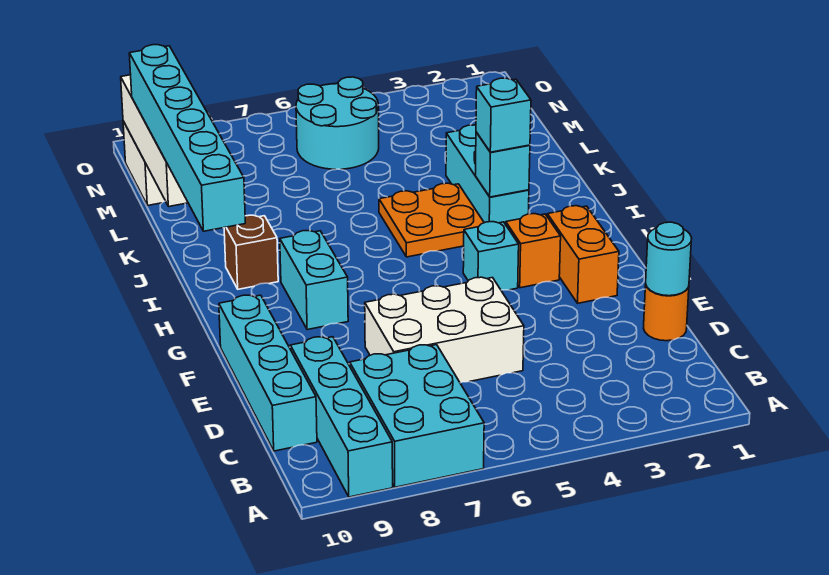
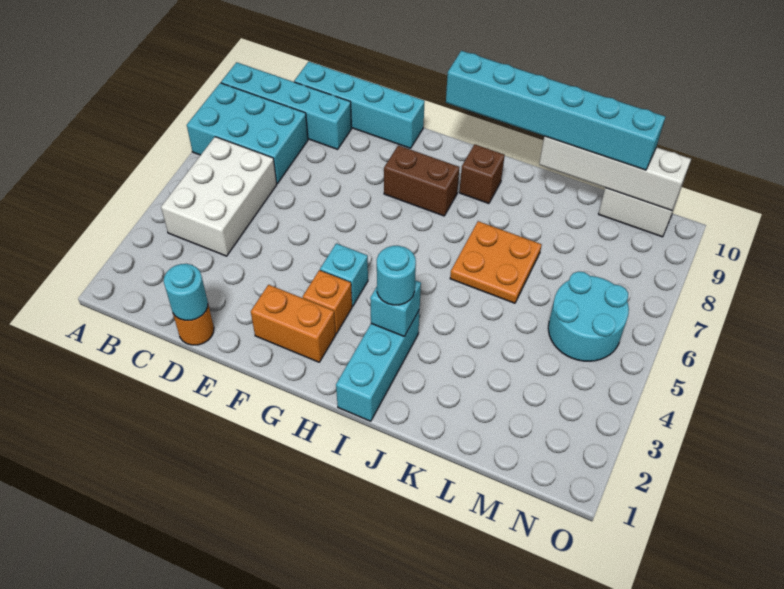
white brick D5:E7 level 1 -> white brick B4:C6 level 1
cyan brick G8:H8 level 1 -> brown brick G8:H8 level 1
cyan brick I3:K3 level 1 -> cyan brick I1:I3 level 1
cyan brick I3 level 3 -> cyan round brick I3 level 3
orange plate I4:J5 level 1 -> orange plate J6:K7 level 1

